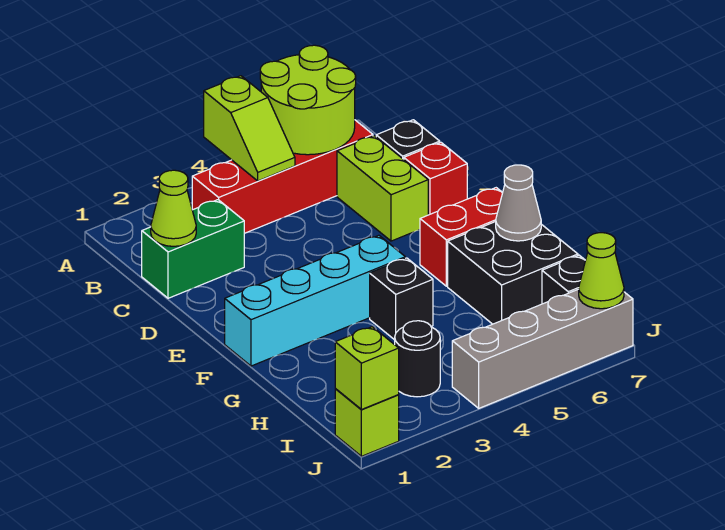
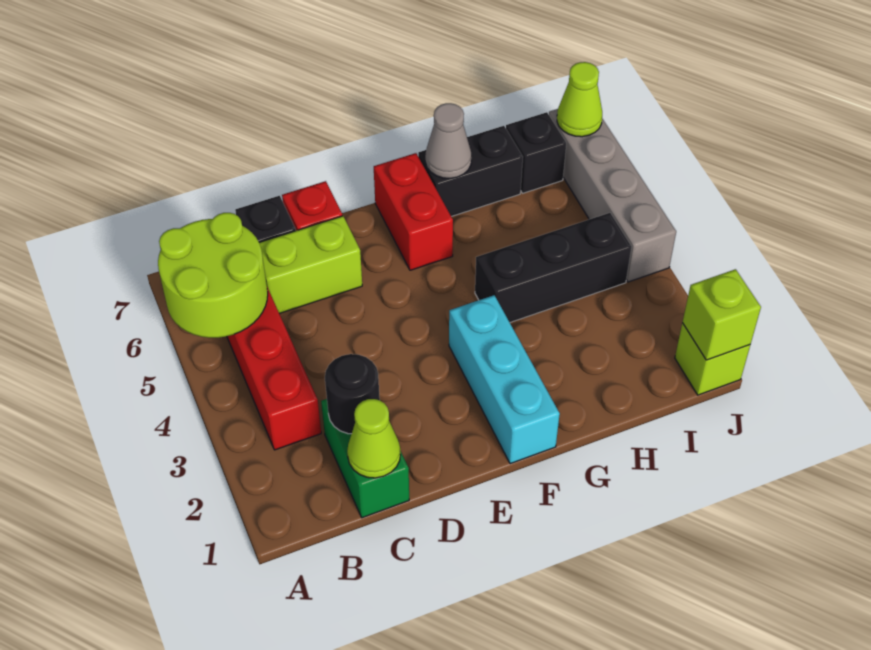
lime slope A4:B4 level 2 top A -> none
cyan brick F1:F4 level 1 -> cyan brick F1:F3 level 1
black brick G4 level 1 -> black brick G4:I4 level 1
black brick G6:H7 level 1 -> black brick G7:H7 level 1
black round brick I3 level 1 -> black round brick C2 level 2

